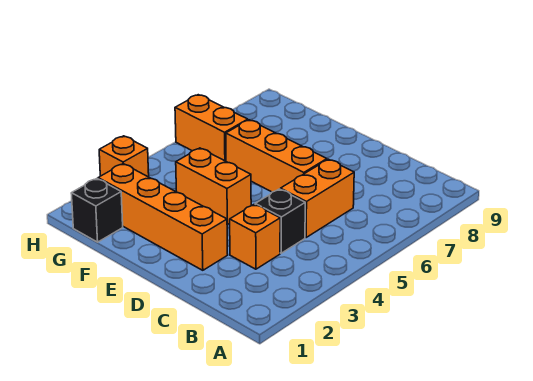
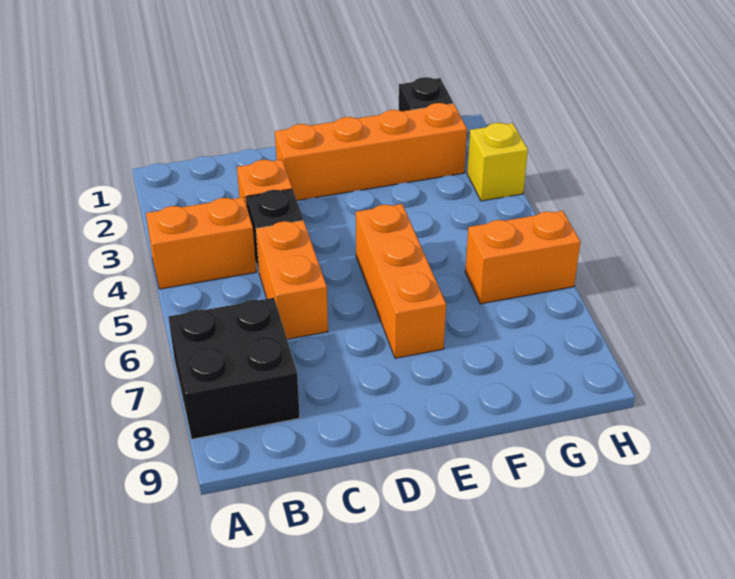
none -> black brick A7:B8 level 1
orange brick D6:F6 level 1 -> orange brick E5:E7 level 1
orange brick E4:F4 level 1 -> orange brick A4:B4 level 1
orange brick H3 level 1 -> yellow brick H3 level 1

